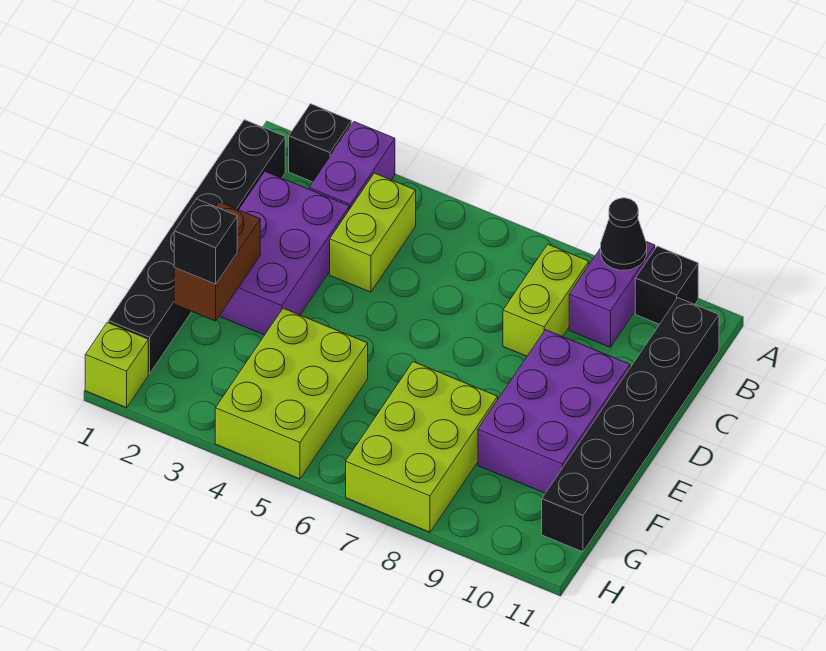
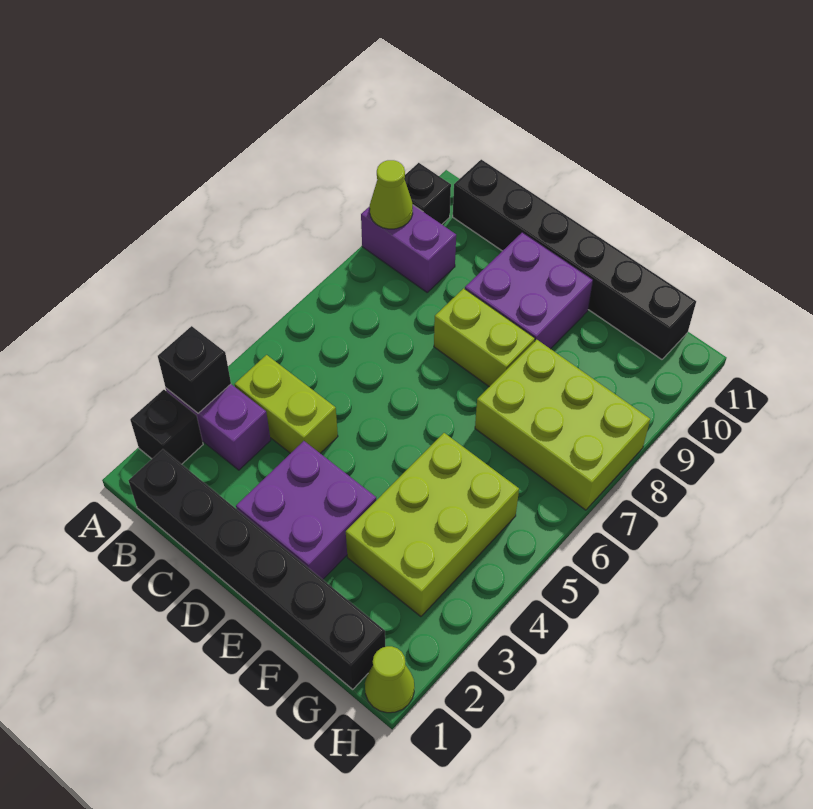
black cone A9 level 2 -> lime cone A9 level 2
lime brick B8:C8 level 1 -> lime brick D8:E8 level 1
purple brick C2:E3 level 1 -> purple brick D2:E3 level 1
purple brick D9:F10 level 1 -> purple brick D9:E10 level 1
brown brick E2:F2 level 2 -> none
black brick F2 level 3 -> black brick A3 level 2
lime brick F4:H5 level 1 -> lime brick F3:G5 level 1
lime brick H1 level 1 -> lime cone H1 level 1

